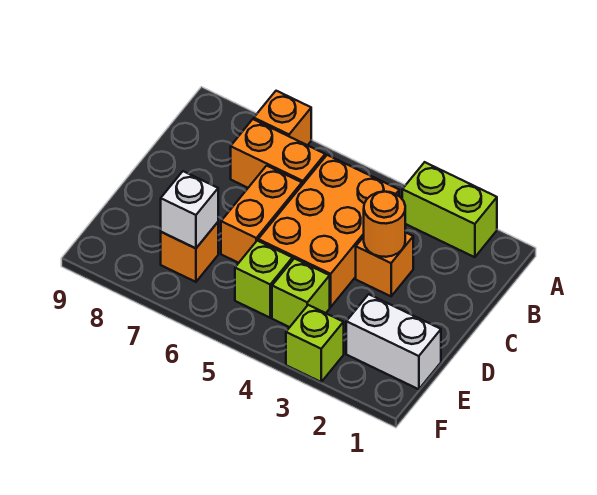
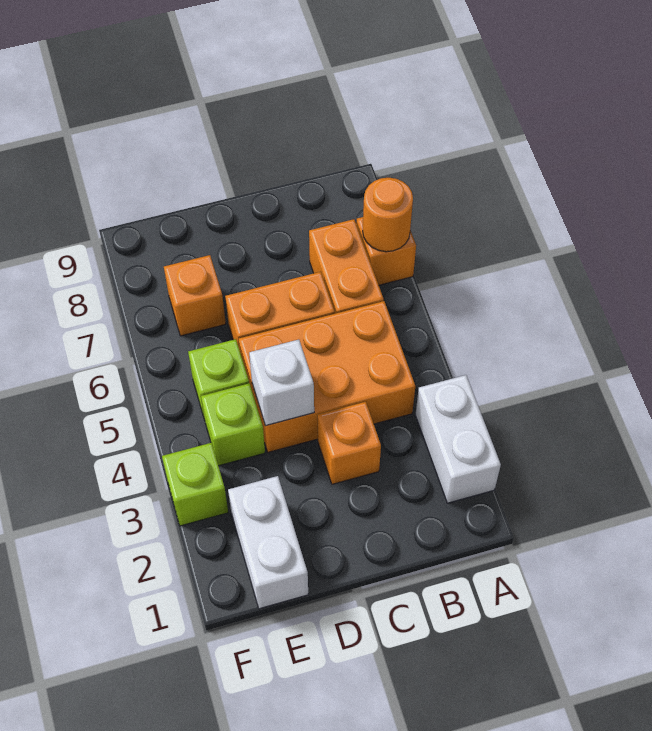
lime brick A2:A3 level 1 -> white brick A2:A3 level 1
orange round brick C3 level 2 -> orange round brick A7 level 2
white brick E7 level 2 -> white brick D4 level 2

